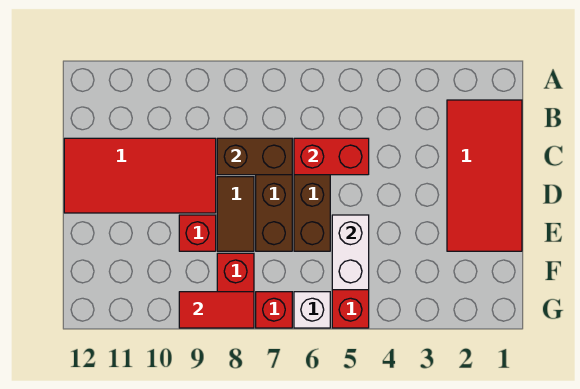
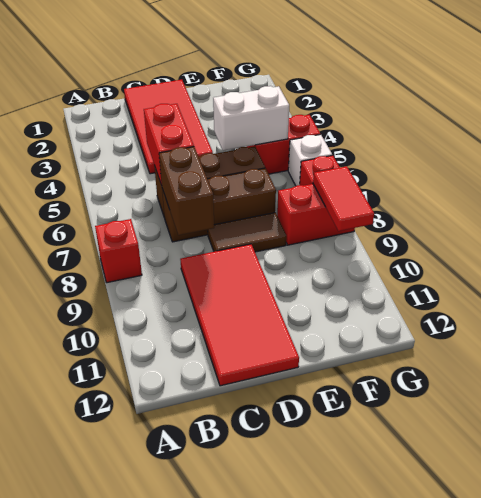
red tile B1:E2 level 1 -> red tile C1:D4 level 1
red brick E9 level 1 -> red brick A8 level 1

